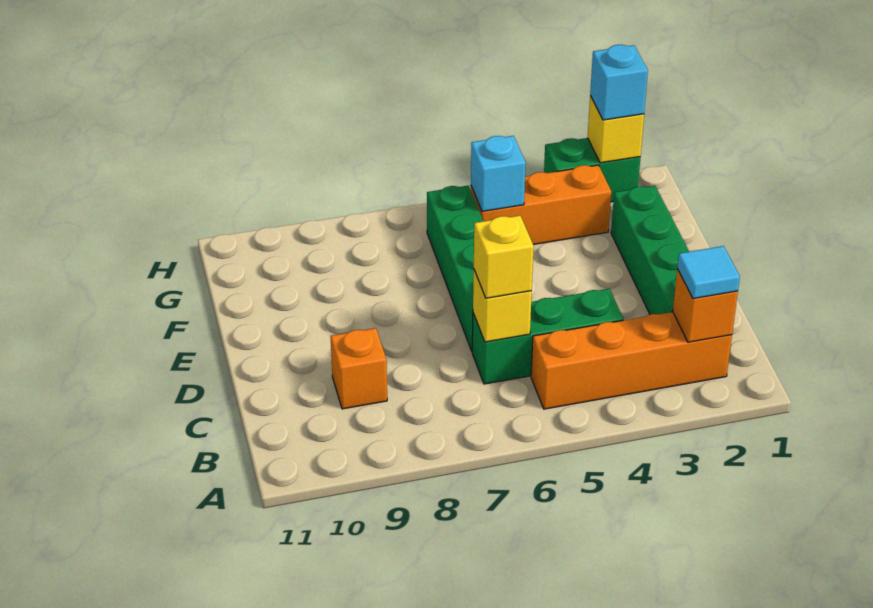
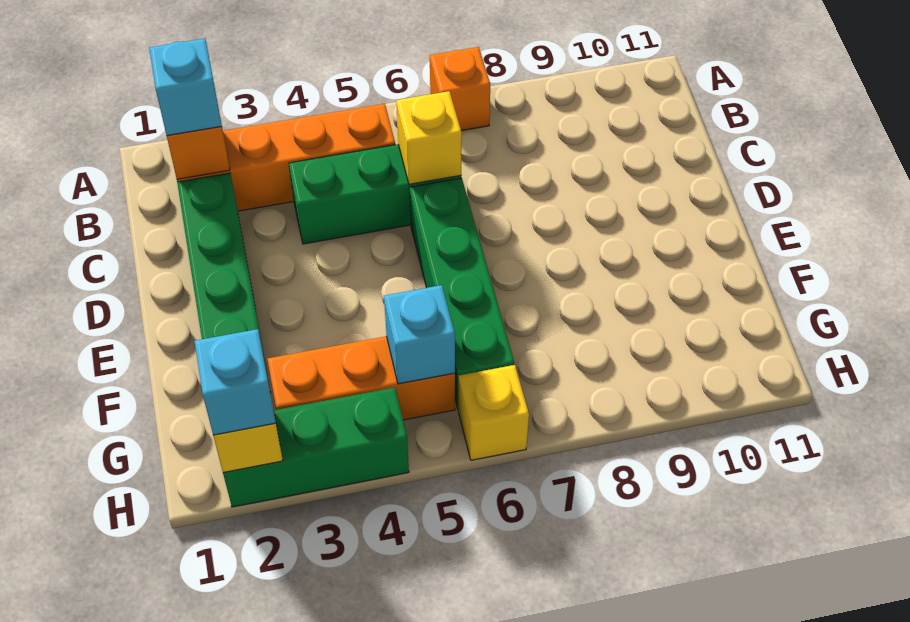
cyan tile B2 level 3 -> cyan brick B2 level 3
yellow brick C6 level 3 -> yellow brick H6 level 1
orange brick C9 level 1 -> orange brick A7 level 1
green brick H2:H3 level 1 -> green brick H2:H4 level 1

